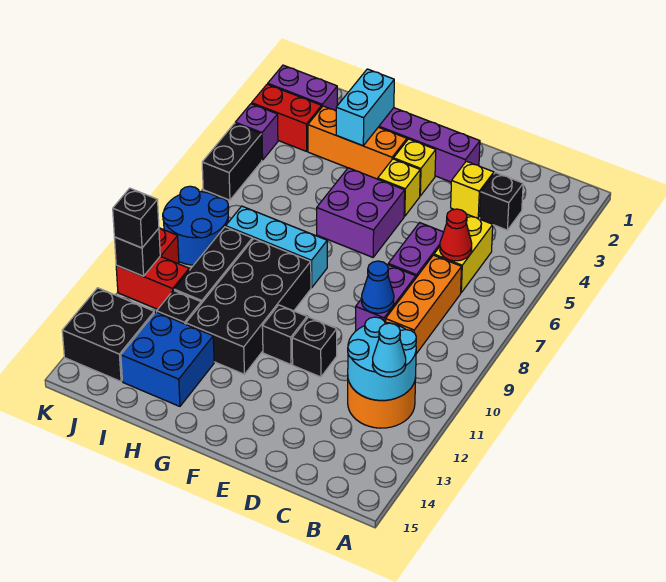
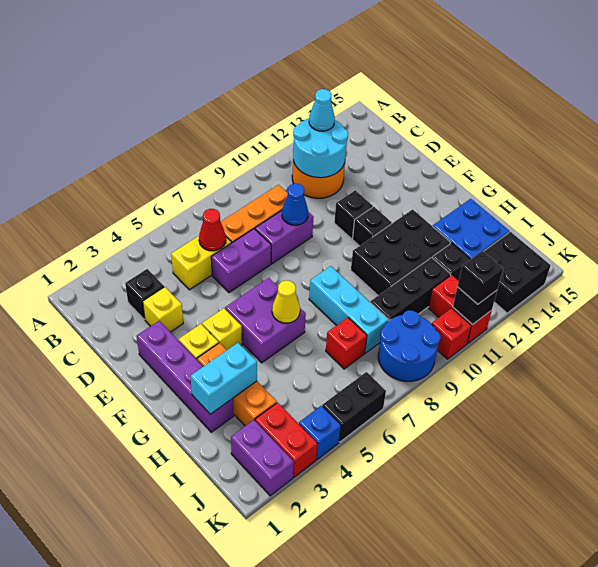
none -> yellow cone G6 level 2
black brick G9:H12 level 1 -> black brick G10:H12 level 1
none -> red brick I7 level 1
purple brick K4 level 1 -> blue brick K4 level 1

